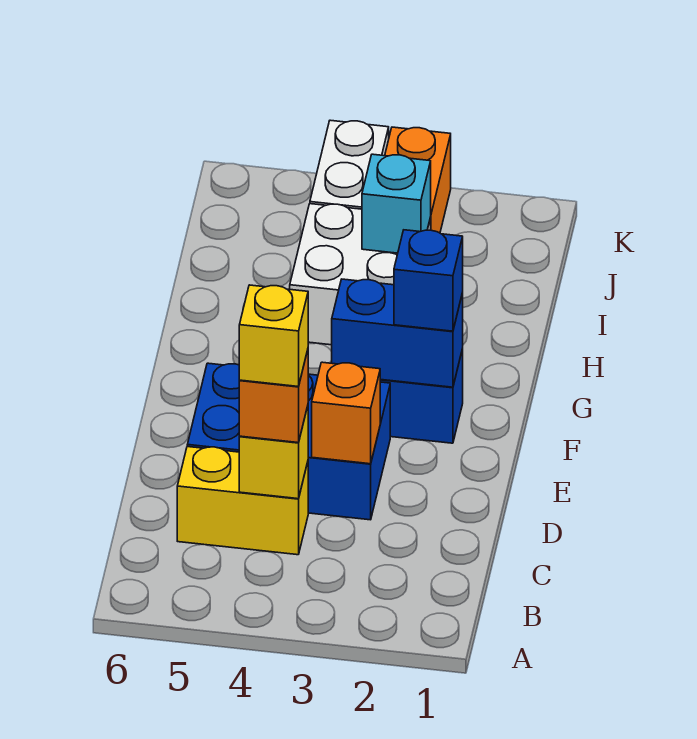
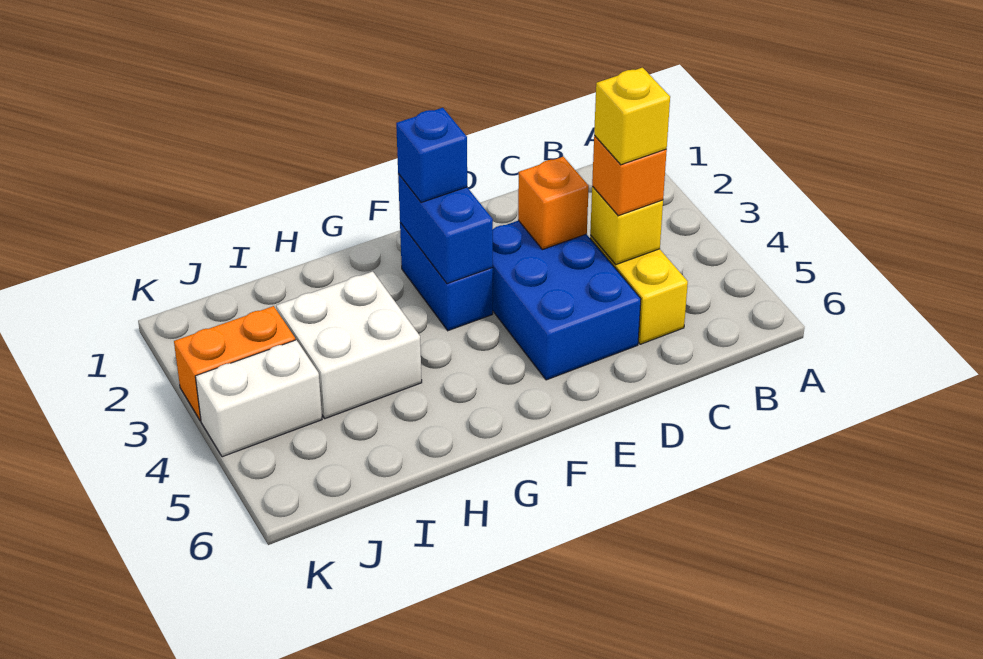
cyan brick I3 level 2 -> none

